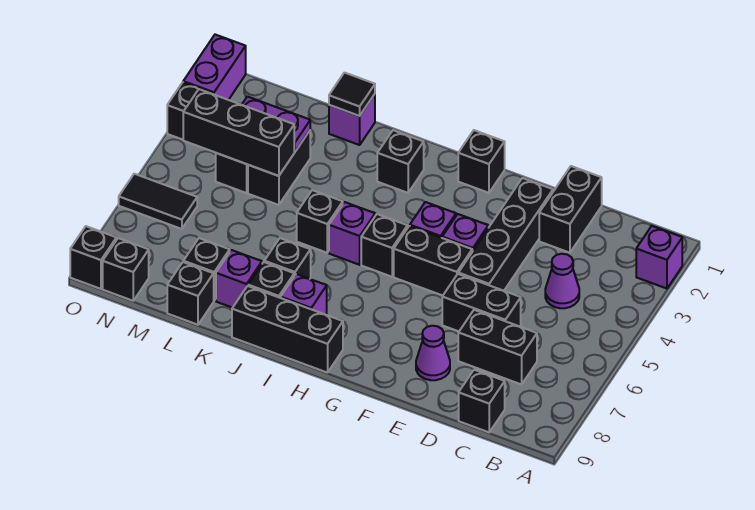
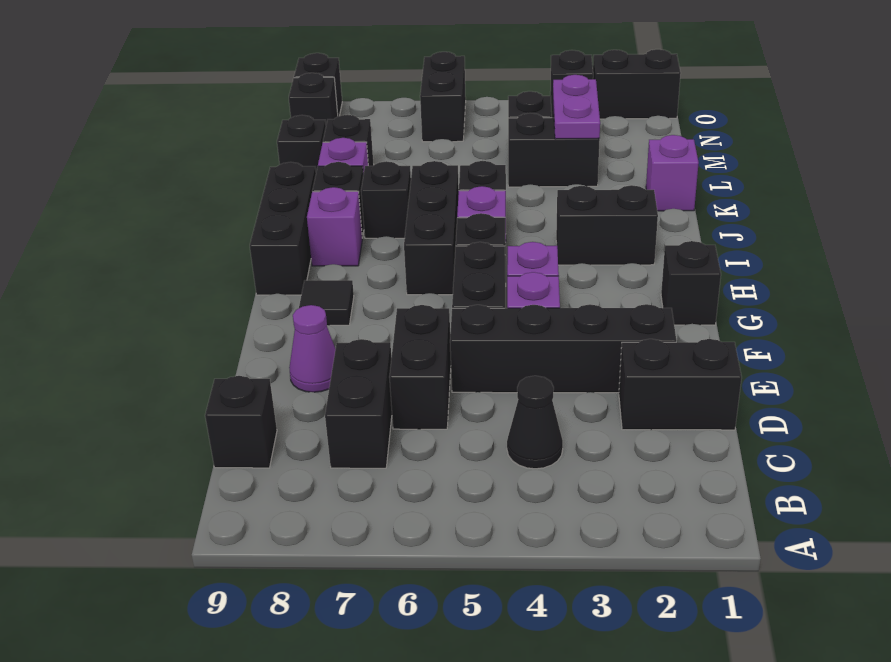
purple brick A2 level 1 -> none
purple cone C4 level 1 -> black cone C4 level 1
black brick I2 level 1 -> black brick I2:I3 level 1
black tile K1 level 2 -> black tile G8 level 1
black brick L4:N4 level 2 -> black brick H6:J6 level 1
black tile N6:O6 level 1 -> black brick N6:O6 level 1
purple brick O1:O2 level 1 -> black brick O1:O2 level 1

